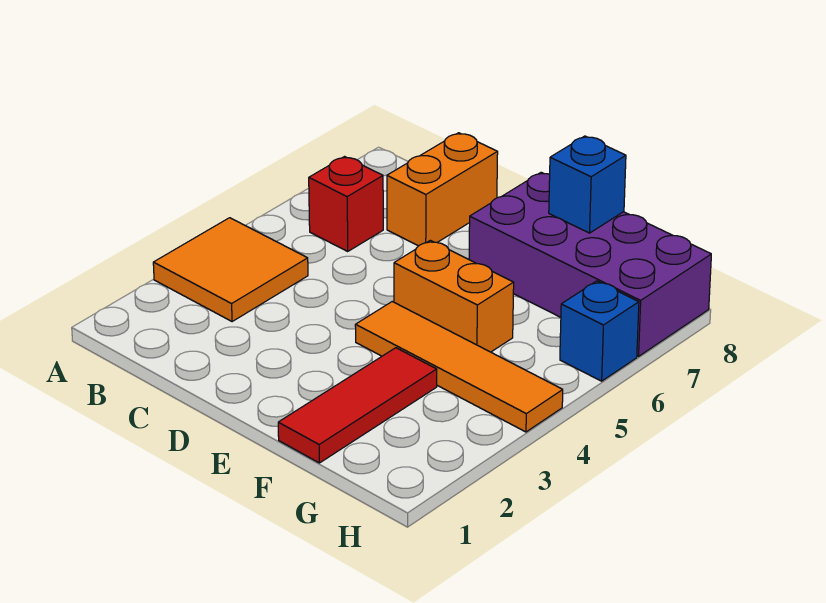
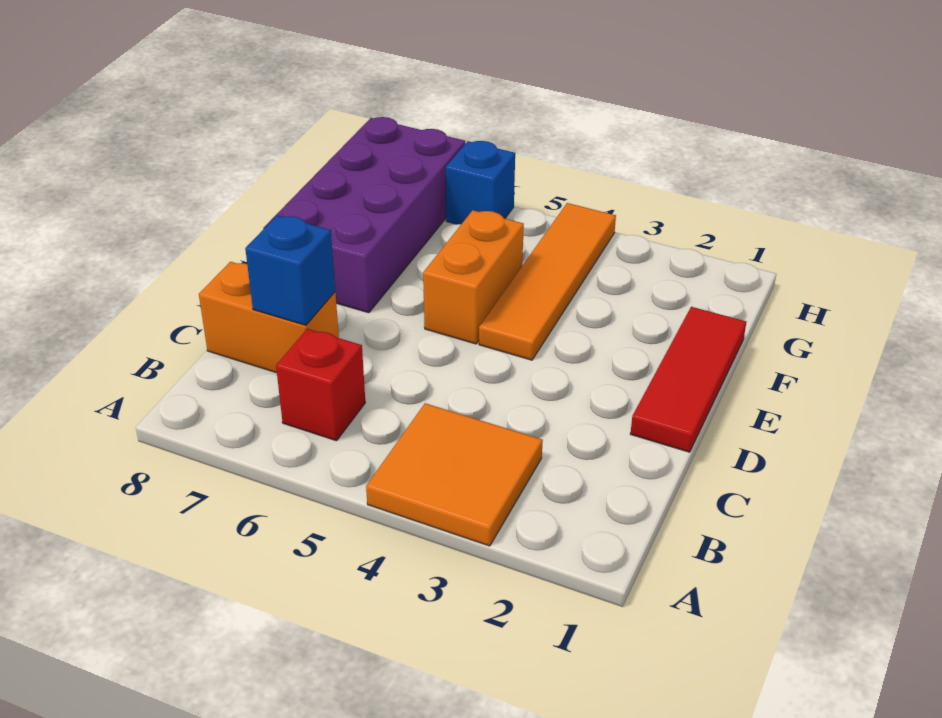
red tile F1:F3 level 1 -> red tile D1:F1 level 1
blue brick F8 level 2 -> blue brick C7 level 2

